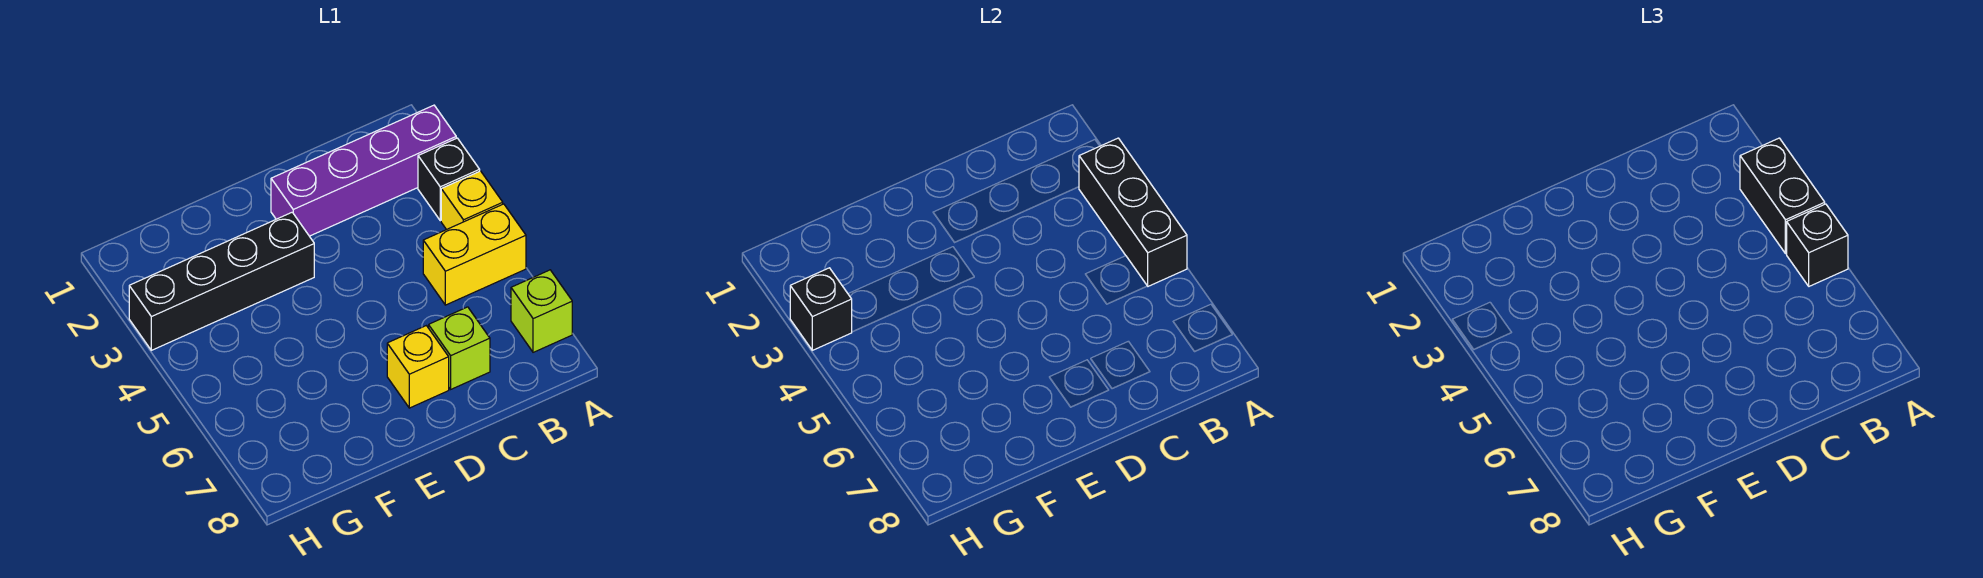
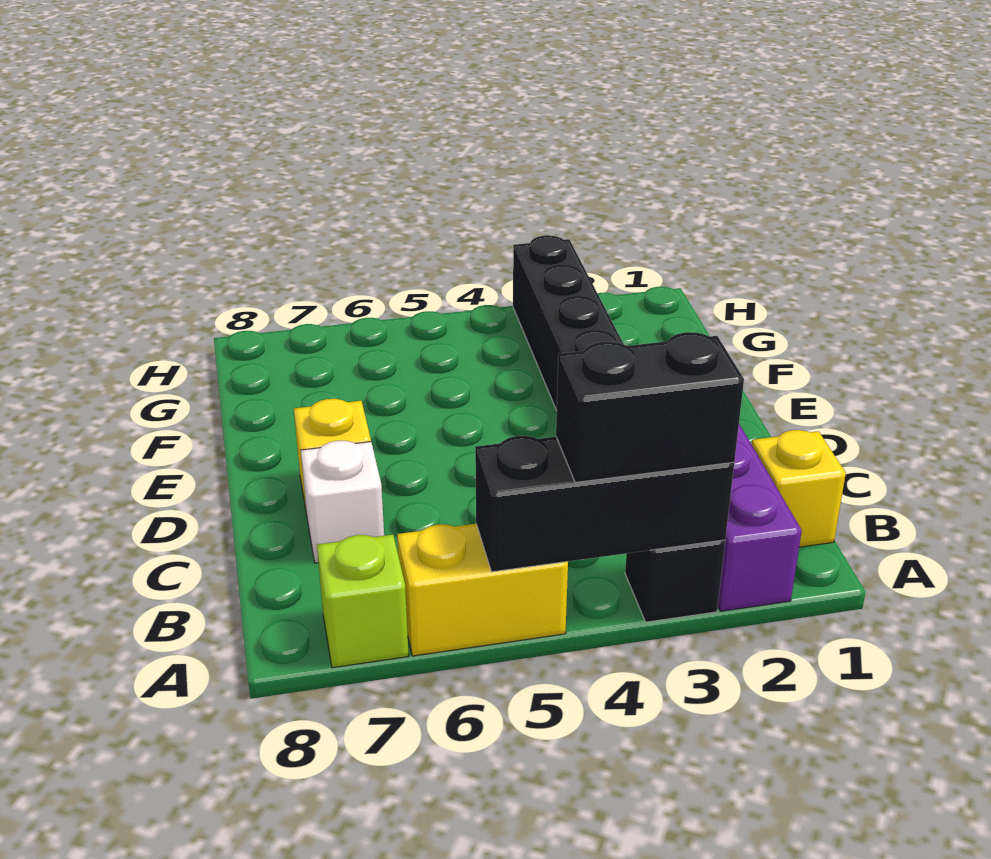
yellow brick A4 level 1 -> yellow brick B1 level 1
yellow brick A5:B5 level 1 -> yellow brick A5:A6 level 1
black brick A5 level 3 -> none
lime brick C7 level 1 -> white brick C7 level 1
black brick H3 level 2 -> none

